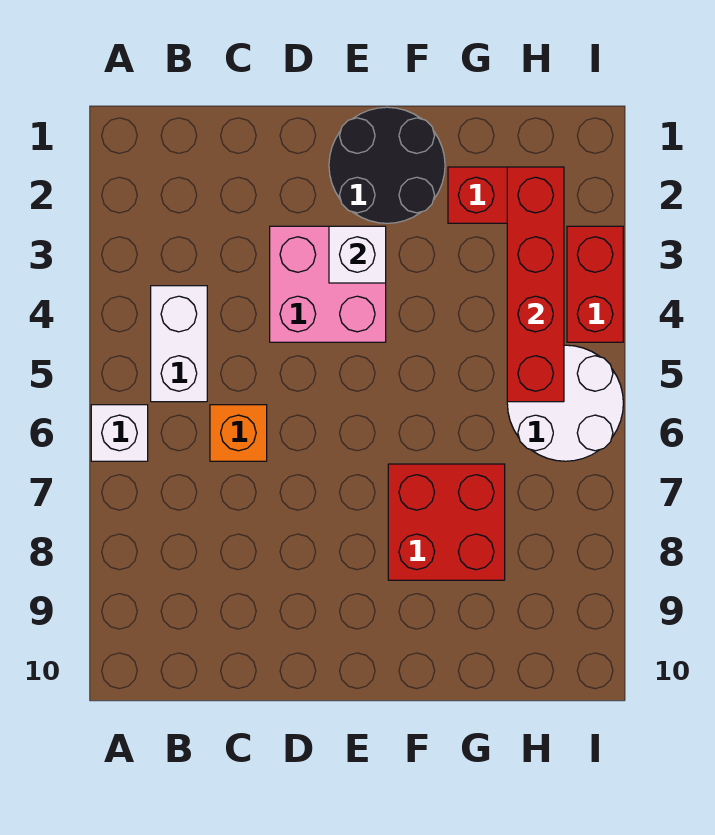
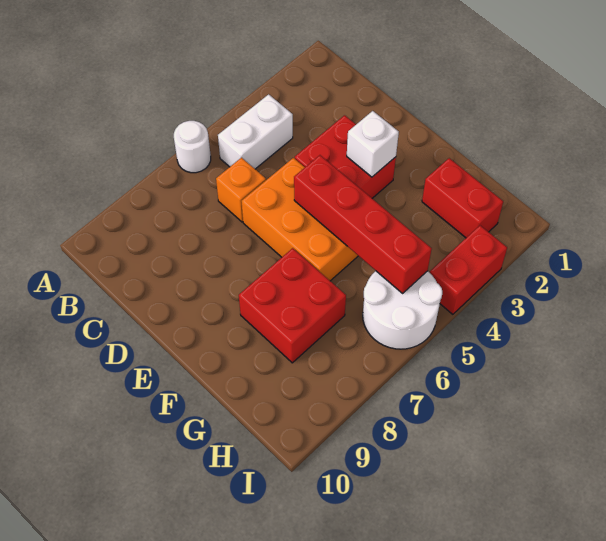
white brick A6 level 1 -> white round brick A6 level 1
pink brick D3:E4 level 1 -> red brick D3:E4 level 1
none -> orange brick D5:F6 level 1
black round brick E1:F2 level 1 -> none
red brick H2:H5 level 2 -> red brick E5:H5 level 2

